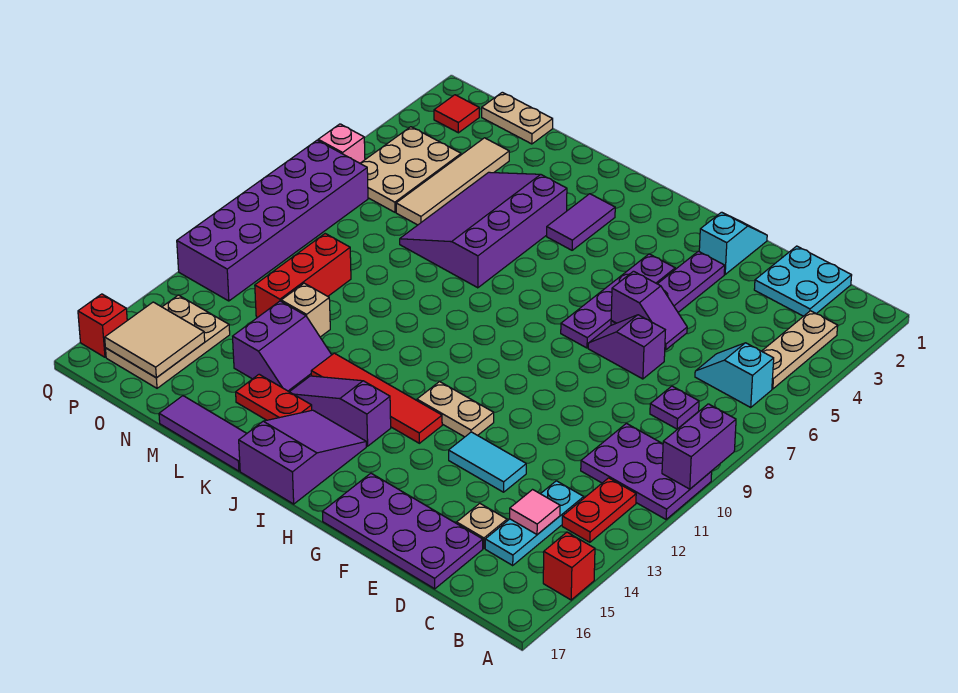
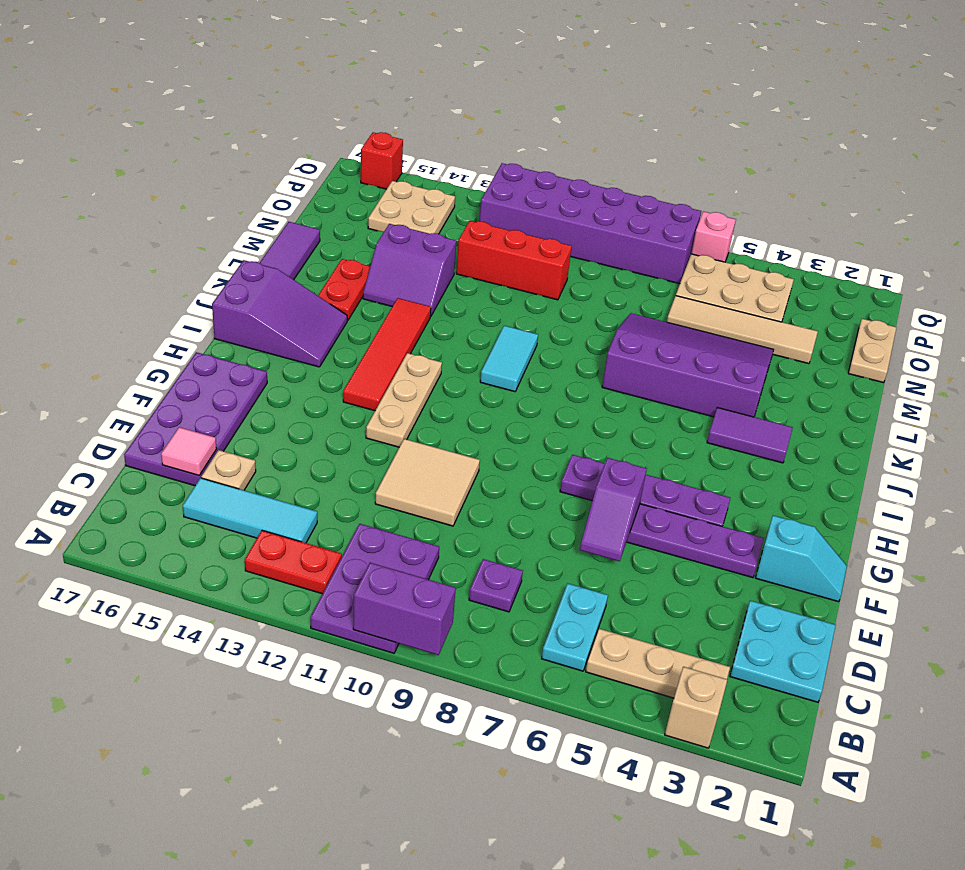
red brick A15 level 1 -> none
cyan slope B6:C6 level 1 top B -> cyan plate B6:C6 level 1
cyan plate C13:C15 level 1 -> cyan tile C13:C15 level 1
pink tile C14 level 2 -> pink tile D16 level 2
purple slope E7:F7 level 1 top E -> none
cyan tile E13:F13 level 1 -> cyan tile J10:K10 level 1
tan plate G12:H12 level 1 -> tan plate G12:I12 level 1
purple slope I14:K14 level 1 top I -> none
tan brick M12 level 1 -> tan brick A3 level 1
tan plate O14:P16 level 1 -> tan plate O14:P15 level 1
tan tile O15:P16 level 2 -> tan tile E10:F11 level 1
red tile P2 level 1 -> none

